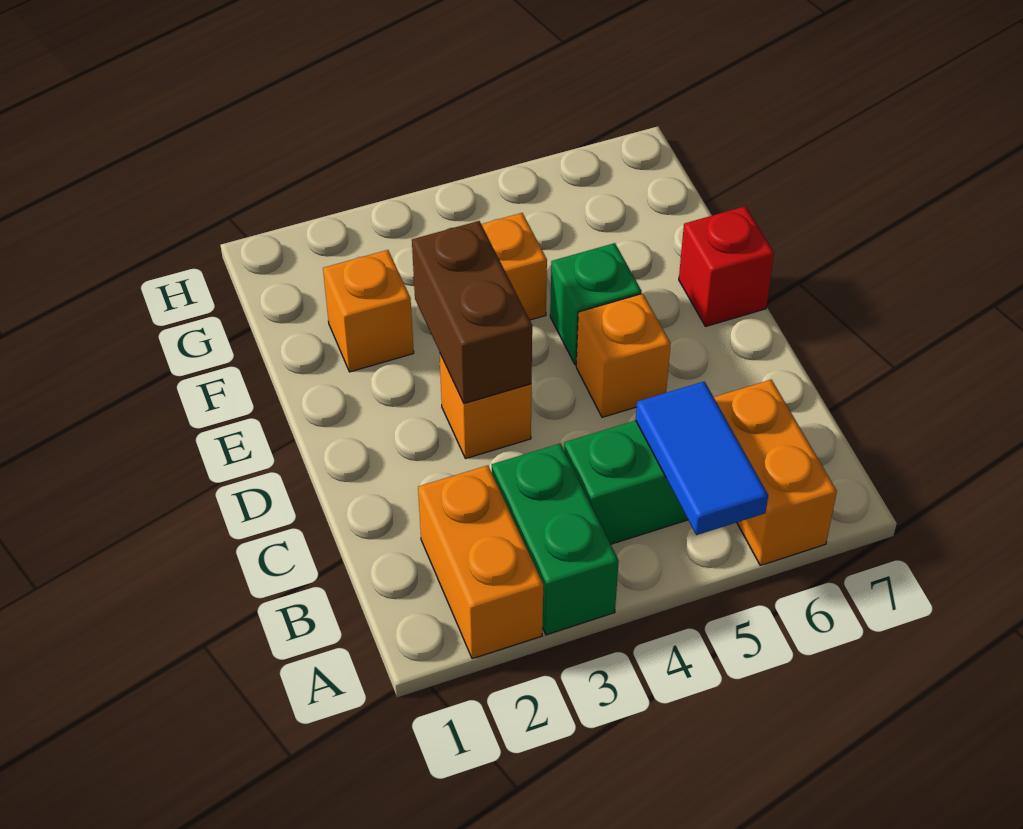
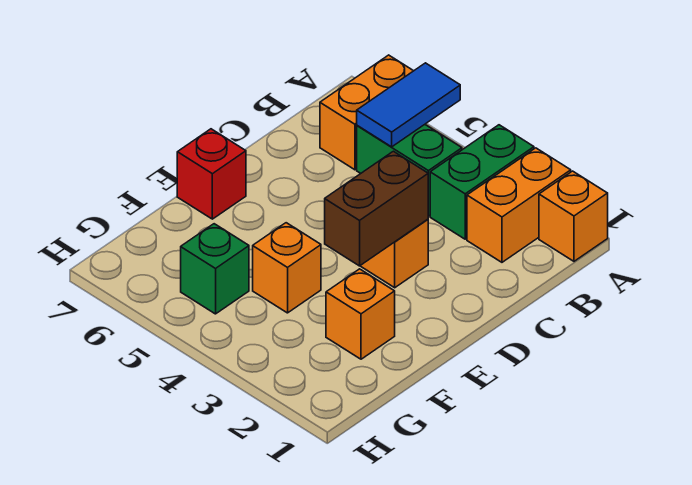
orange brick D5 level 1 -> orange brick A1 level 1
green brick E5 level 1 -> green brick G5 level 1

